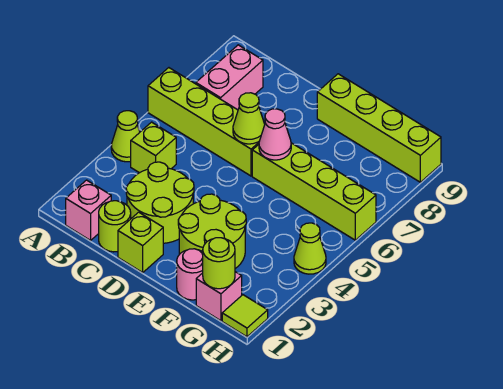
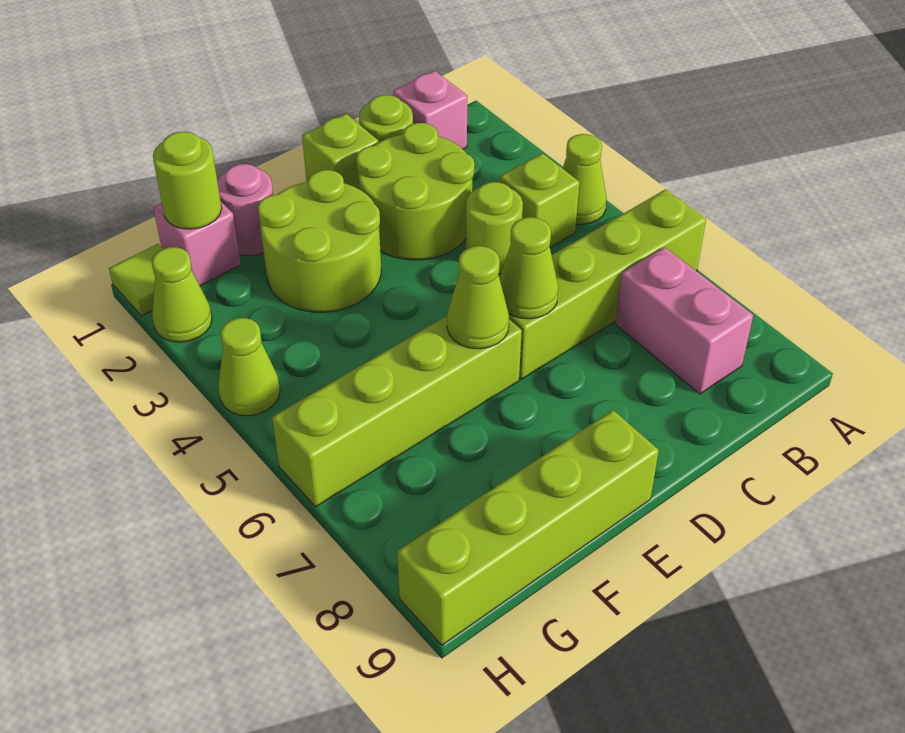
none -> lime round brick C4 level 1
pink cone E6 level 2 -> lime cone E6 level 2
none -> lime cone H2 level 1

